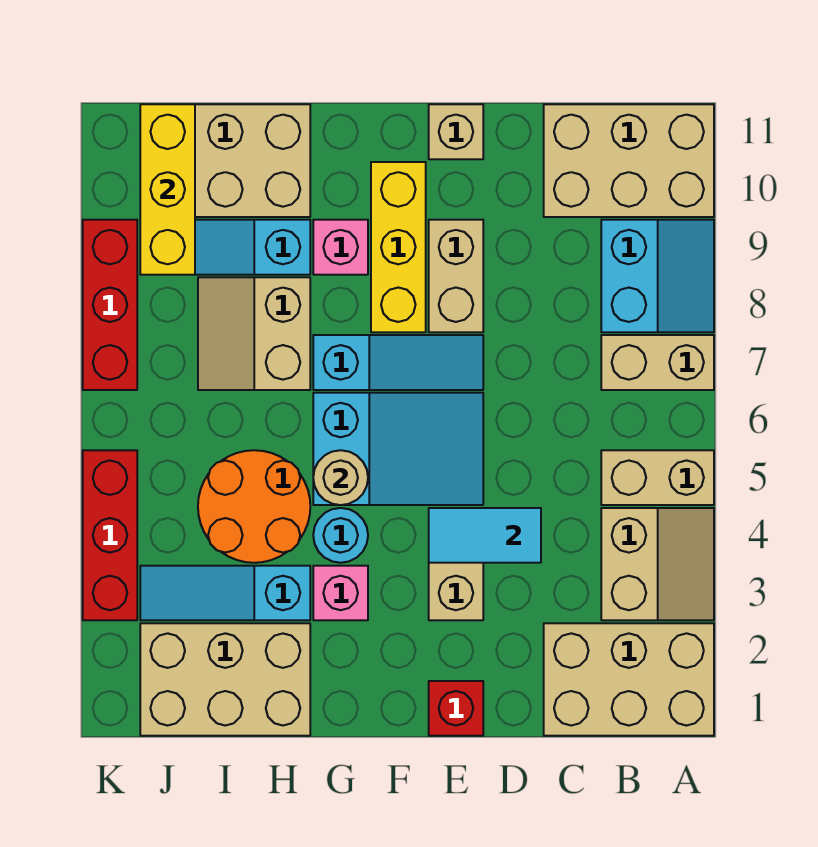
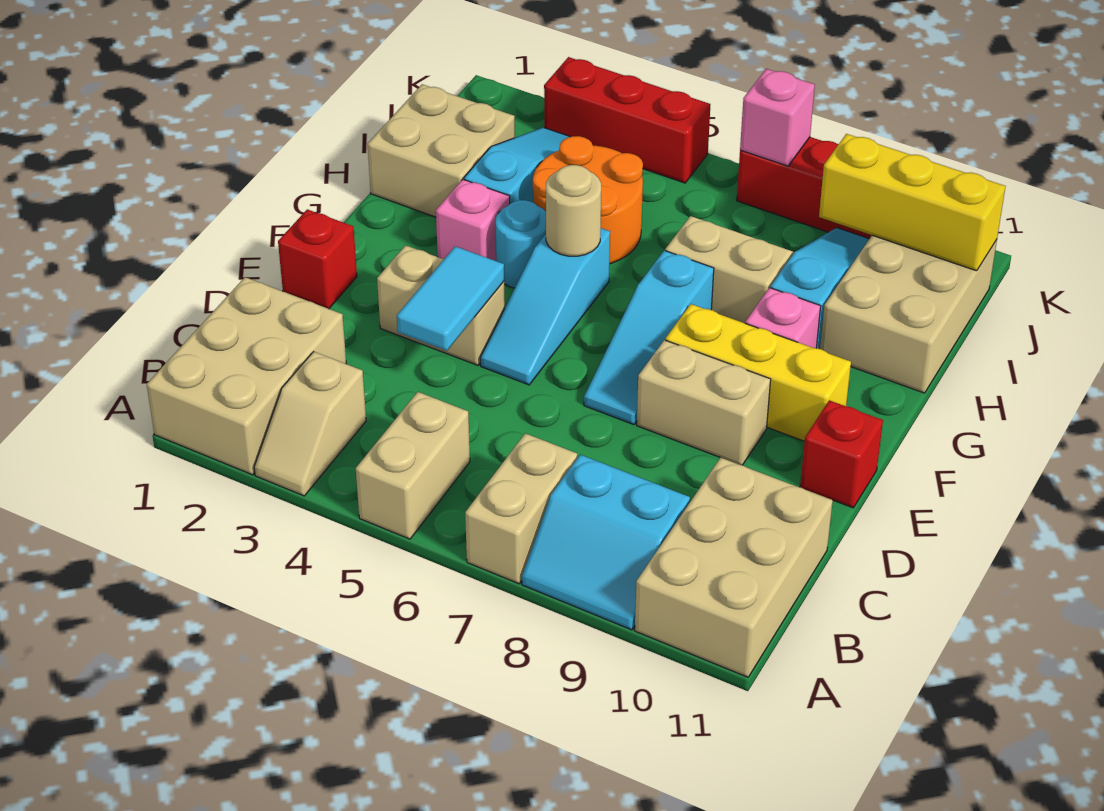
tan slope A3:B4 level 1 top B -> tan slope A3:B3 level 1 top B
cyan slope E5:G6 level 1 top G -> cyan slope E5:G5 level 1 top G
tan brick E11 level 1 -> red brick E11 level 1
tan brick H1:J2 level 1 -> tan brick H1:I2 level 1
none -> pink brick K7 level 2

